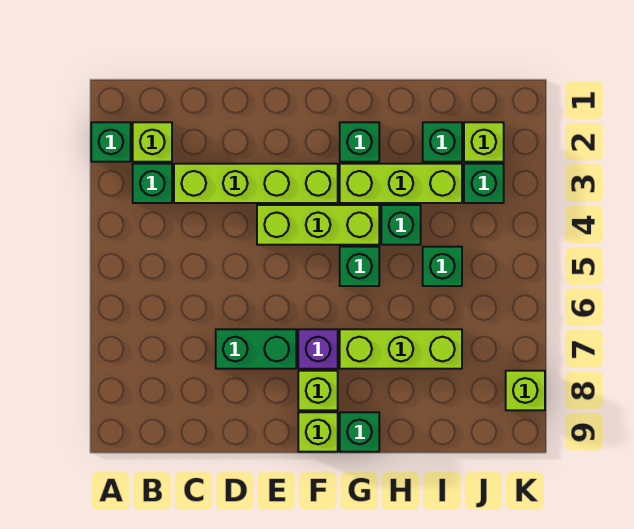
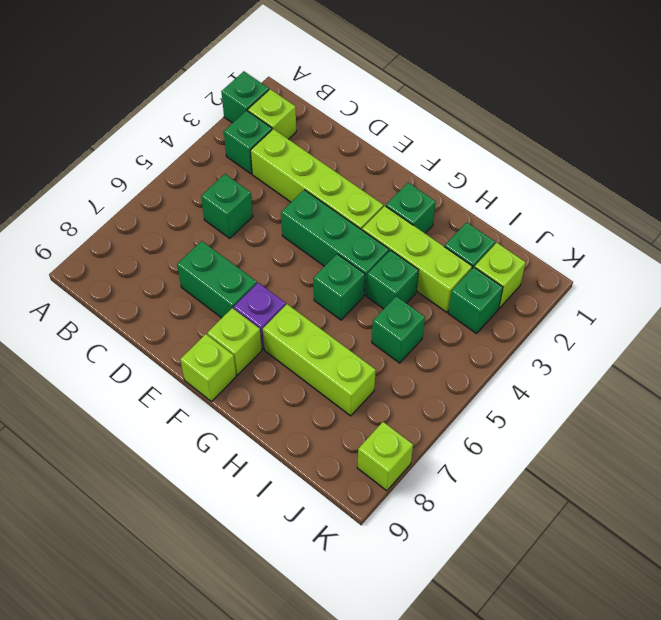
lime brick E4:G4 level 1 -> green brick E4:G4 level 1
green brick G9 level 1 -> green brick C5 level 1

